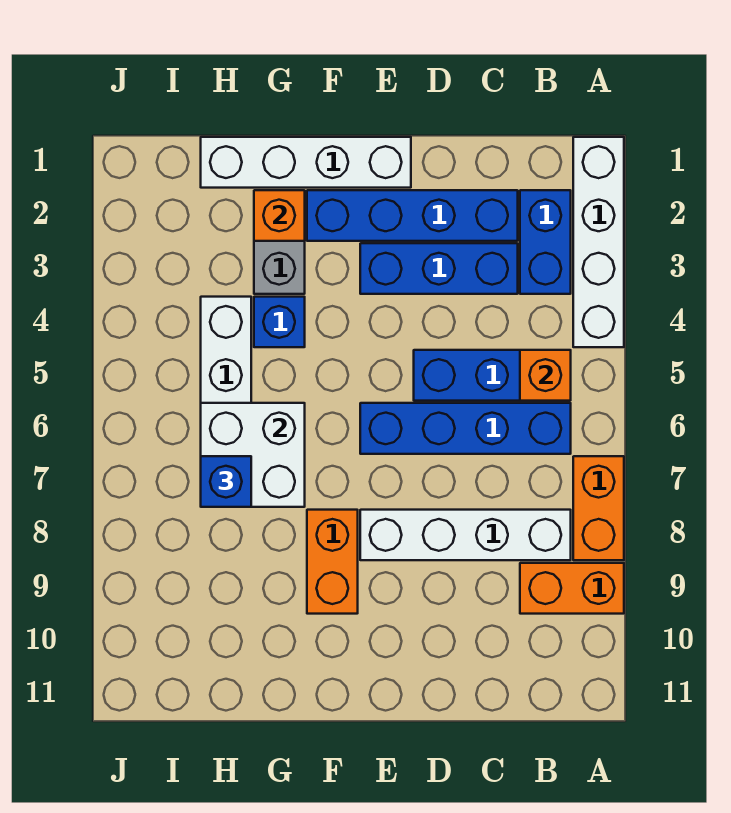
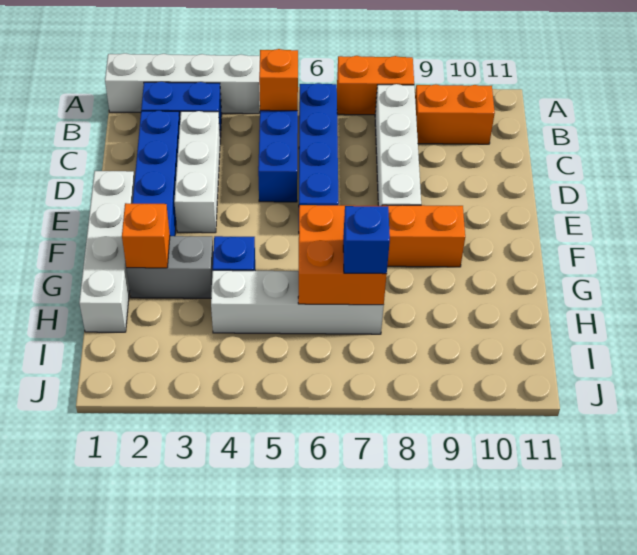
orange brick A9:B9 level 1 -> orange brick B9:B10 level 1
blue brick C3:E3 level 1 -> white brick C3:E3 level 1
white brick G6:H7 level 2 -> orange brick G6:H7 level 2

